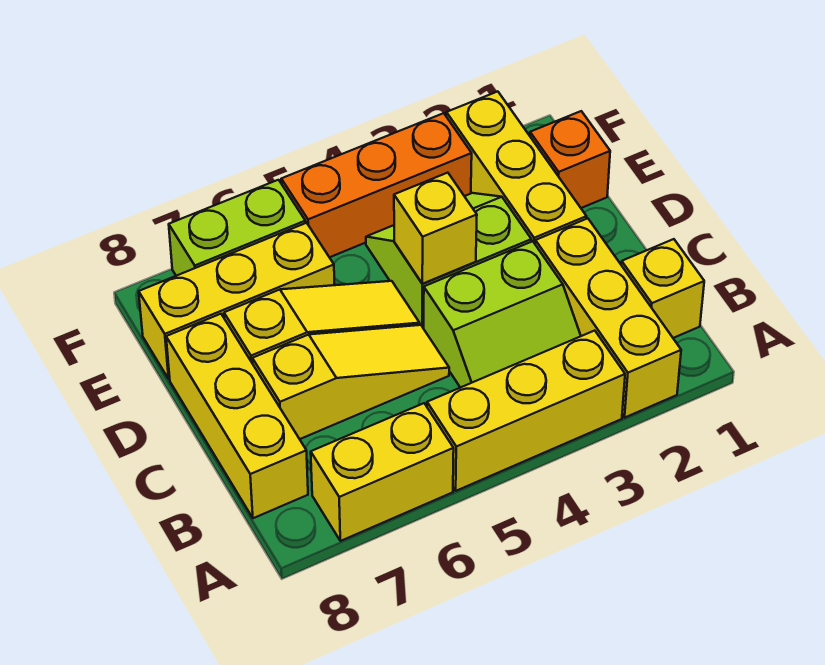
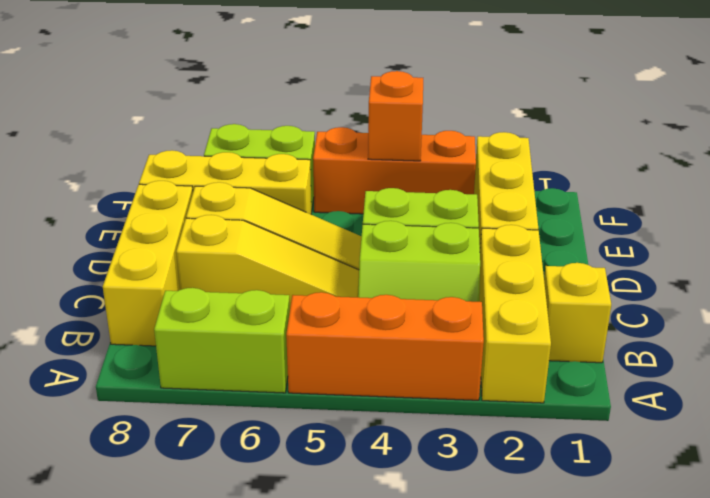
yellow brick A3:A5 level 1 -> orange brick A3:A5 level 1
yellow brick A6:A7 level 1 -> lime brick A6:A7 level 1
yellow brick D4 level 2 -> none
orange brick E1 level 1 -> orange brick F4 level 2

